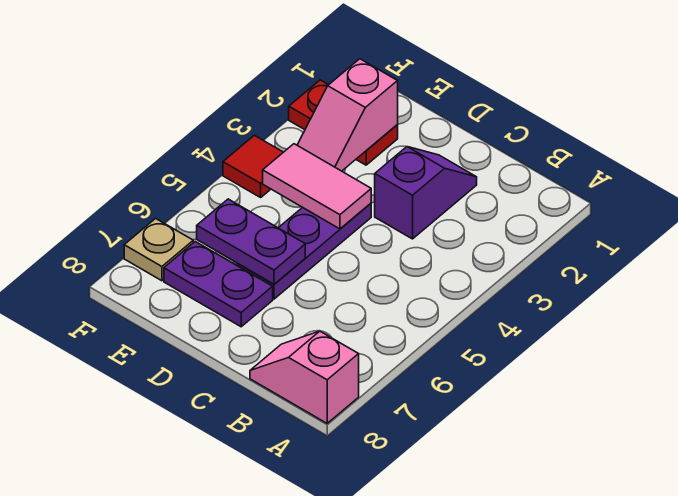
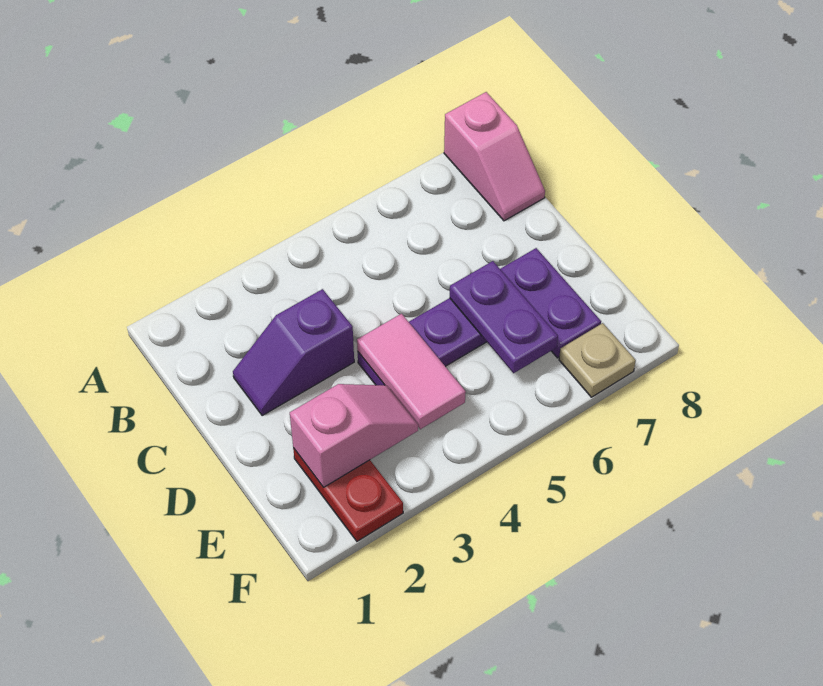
red tile F4 level 1 -> none

